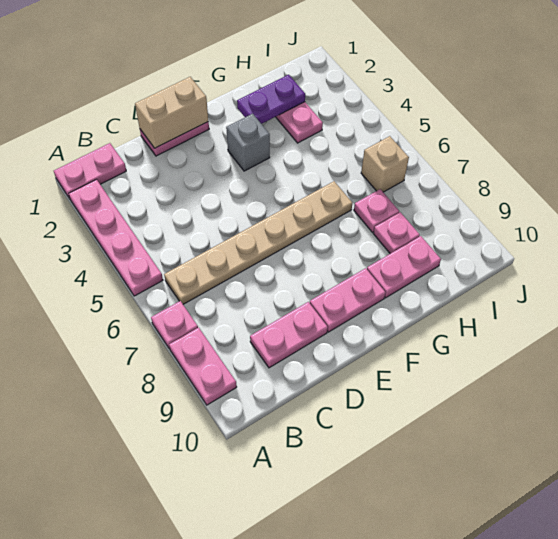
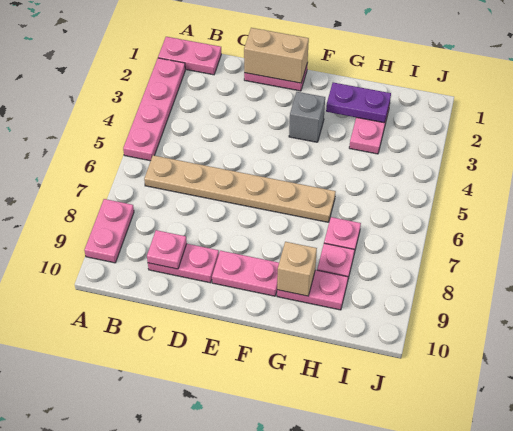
pink plate A7 level 1 -> pink plate C9 level 2
tan brick I6 level 1 -> tan brick G9 level 2

